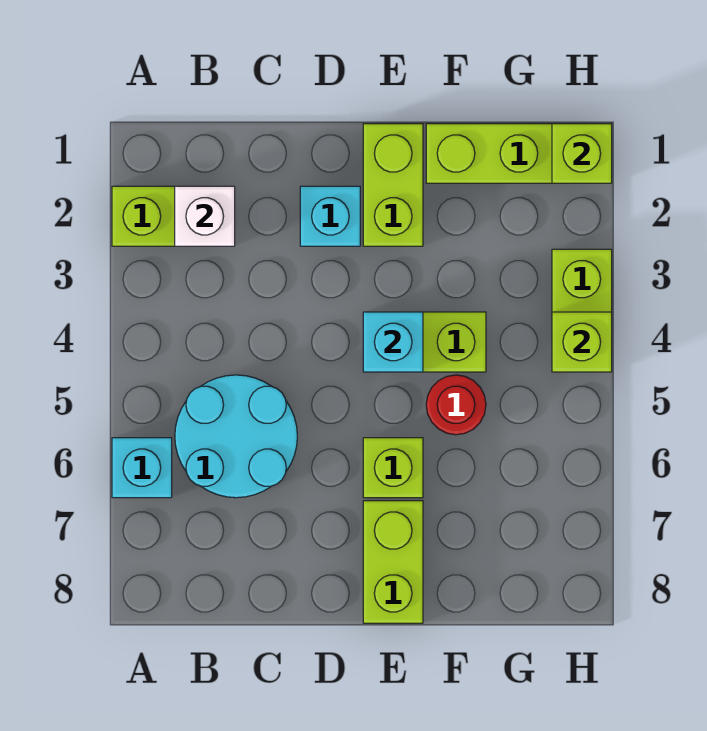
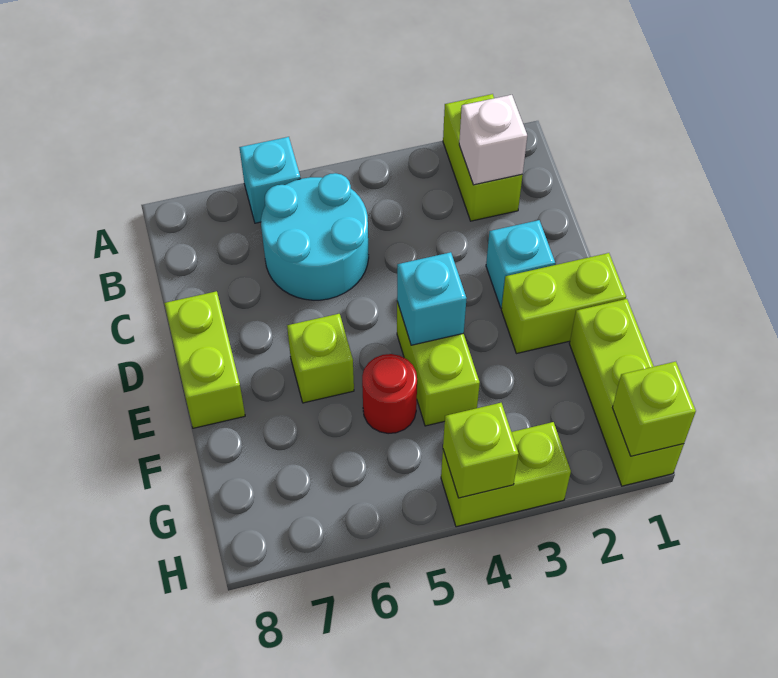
lime brick E7:E8 level 1 -> lime brick D8:E8 level 1

